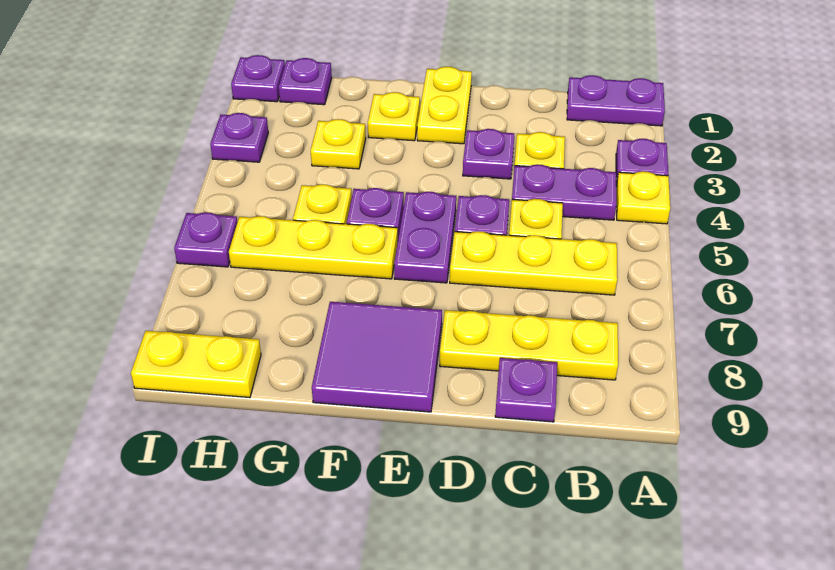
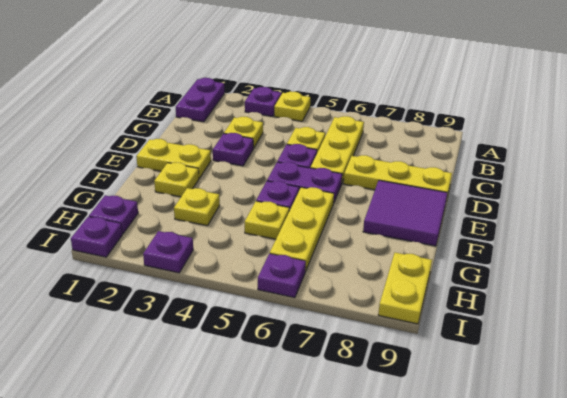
purple plate B4:C4 level 1 -> none
yellow plate B8:D8 level 1 -> yellow plate D7:D9 level 1
purple plate C9 level 1 -> none

